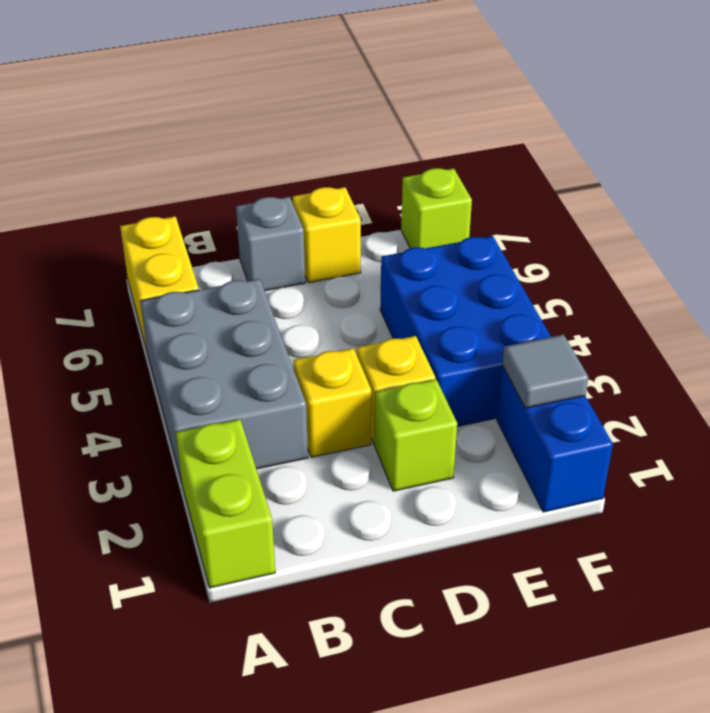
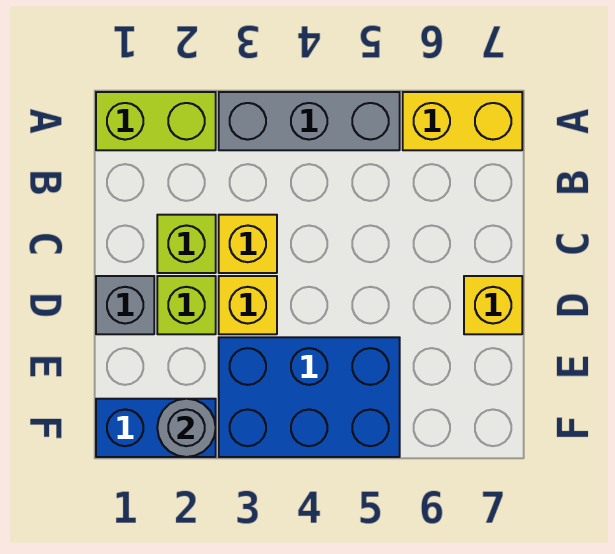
grey brick A3:B5 level 1 -> grey brick A3:A5 level 1
grey brick C7 level 1 -> grey brick D1 level 1
grey tile F2 level 2 -> grey round brick F2 level 2
lime brick F7 level 1 -> lime brick C2 level 1

